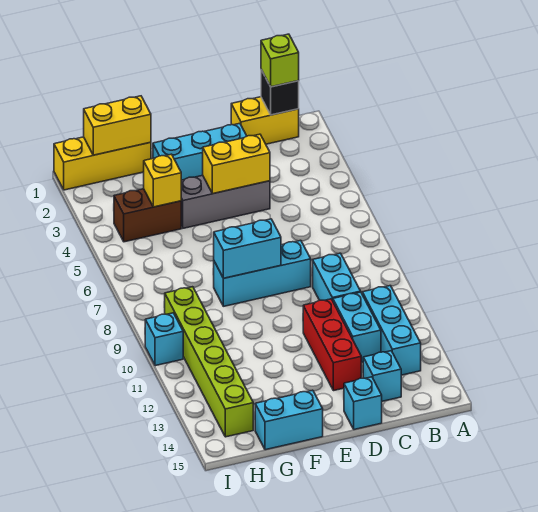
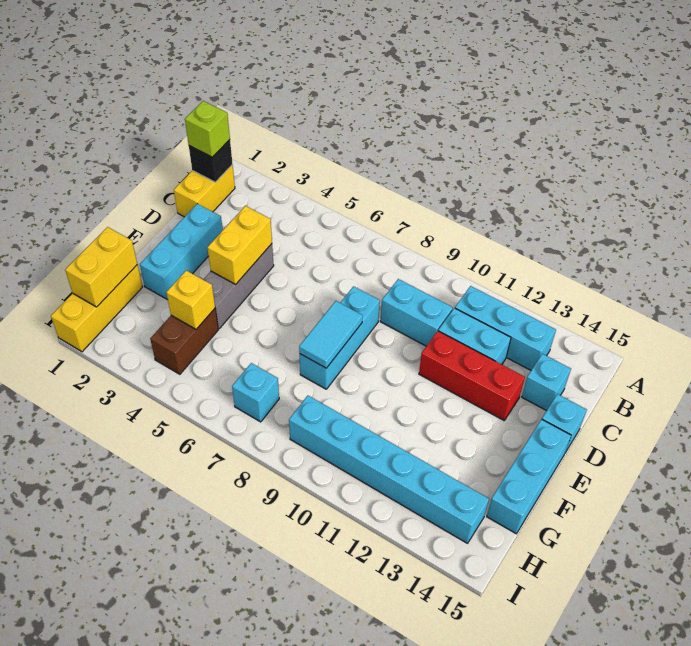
cyan brick E8:F8 level 2 -> cyan tile E8:F8 level 2
cyan brick F15:G15 level 1 -> cyan brick E15:G15 level 1
lime brick H9:H14 level 1 -> cyan brick H9:H14 level 1
cyan brick I10 level 1 -> cyan brick H7 level 1

